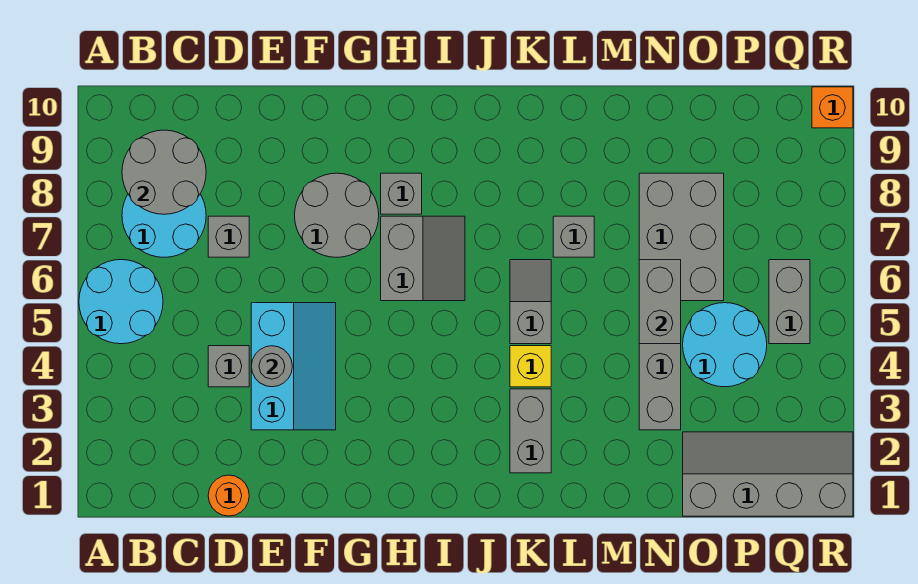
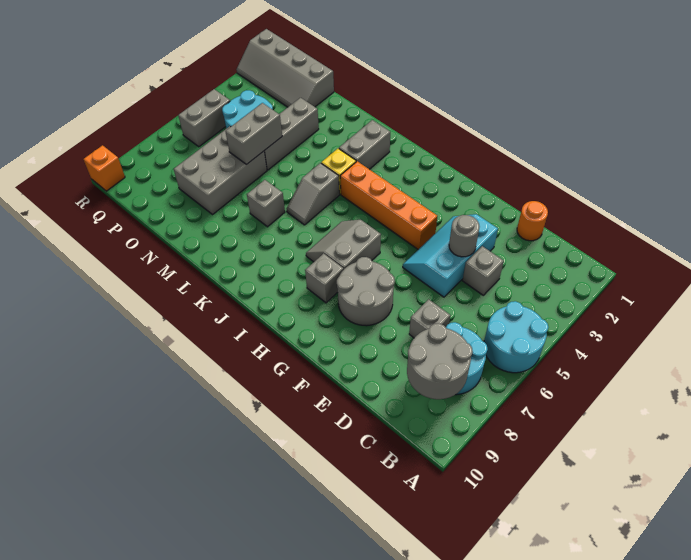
none -> orange brick G4:J4 level 1

